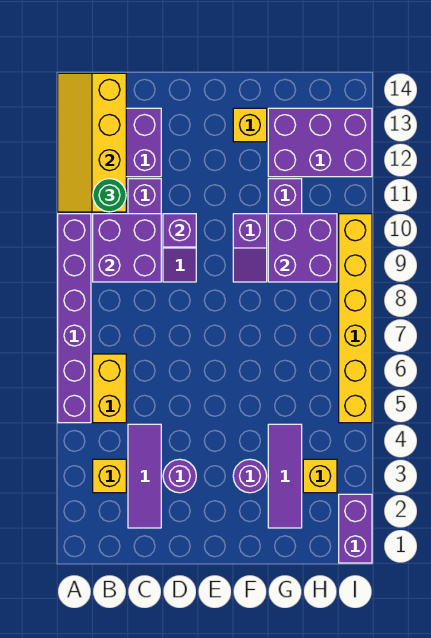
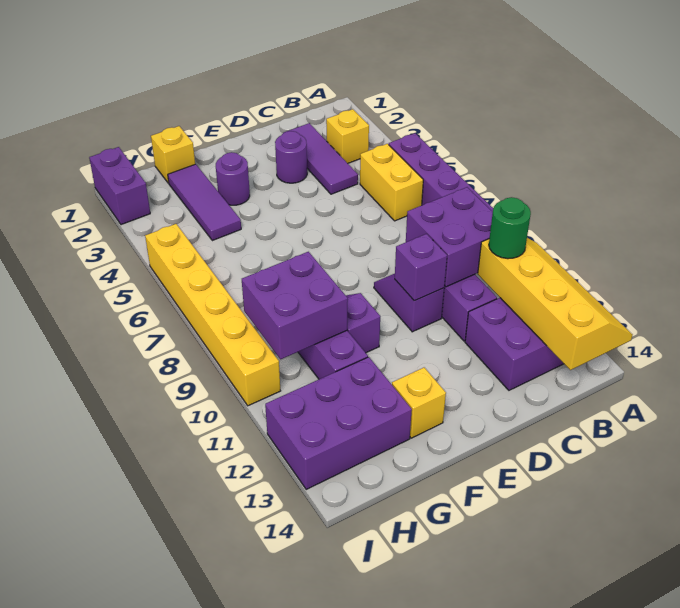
yellow brick H3 level 1 -> yellow brick G1 level 1

